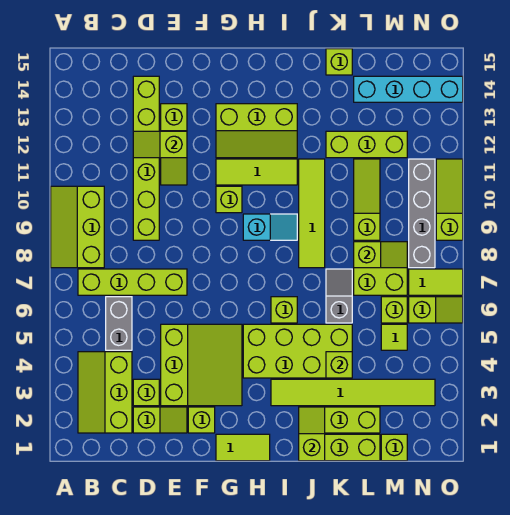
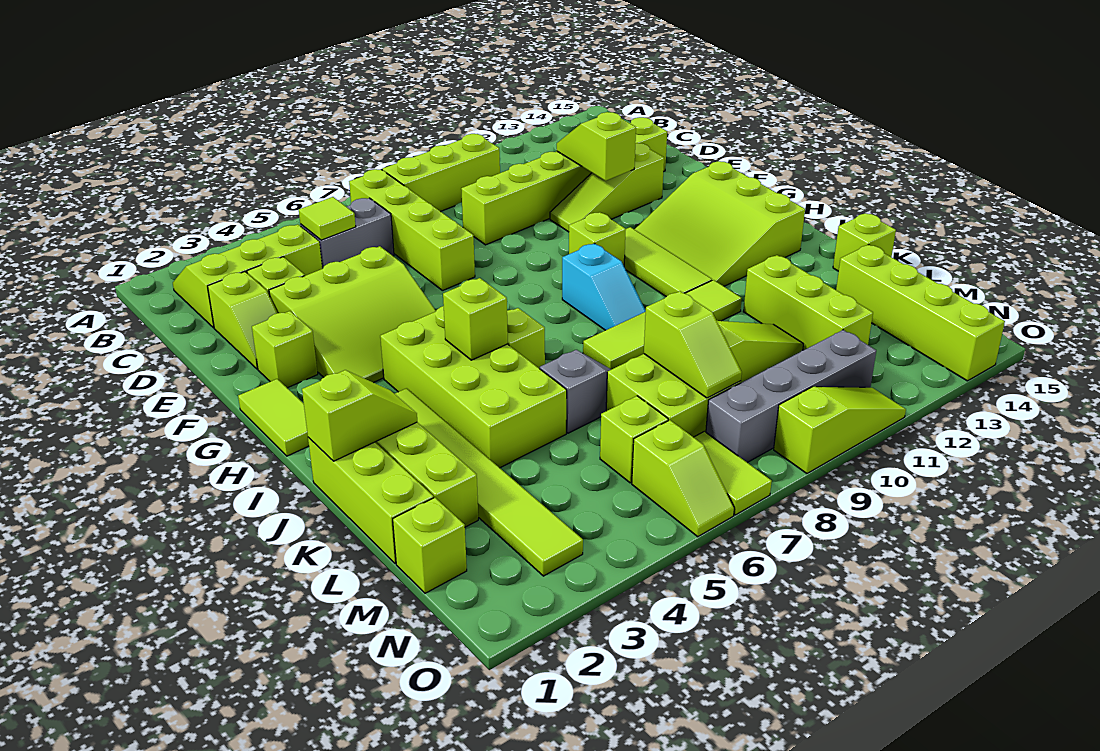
lime slope G12:I13 level 1 top 13 -> lime slope G12:I14 level 1 top 14
lime brick K4 level 2 -> lime brick I5 level 2
cyan brick L14:O14 level 1 -> lime brick L14:O14 level 1
lime tile M5 level 1 -> lime tile C5 level 2

